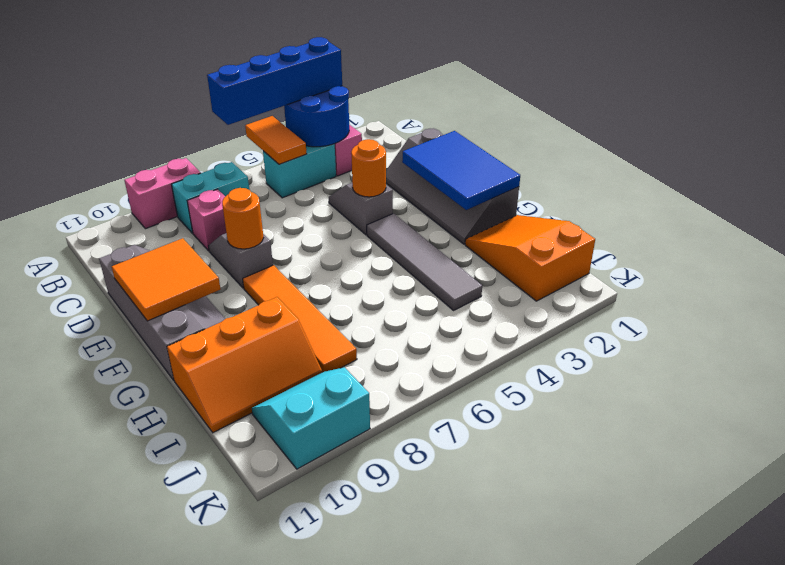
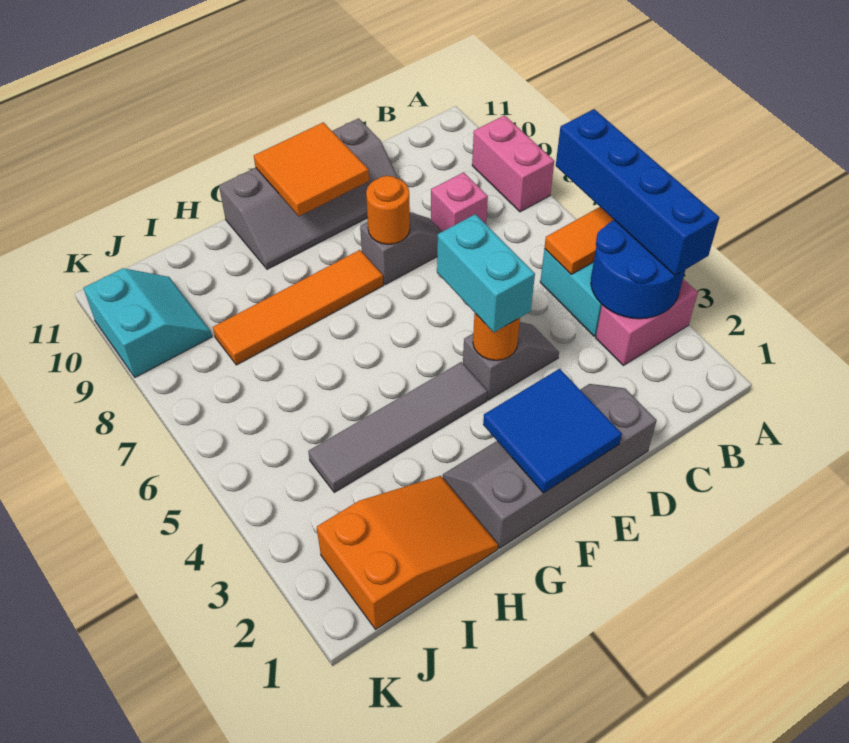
cyan brick B7:B8 level 1 -> cyan brick E4:E5 level 3
blue tile E1:G2 level 2 -> blue tile E1:F2 level 2
orange slope H9:I11 level 1 top H -> none

